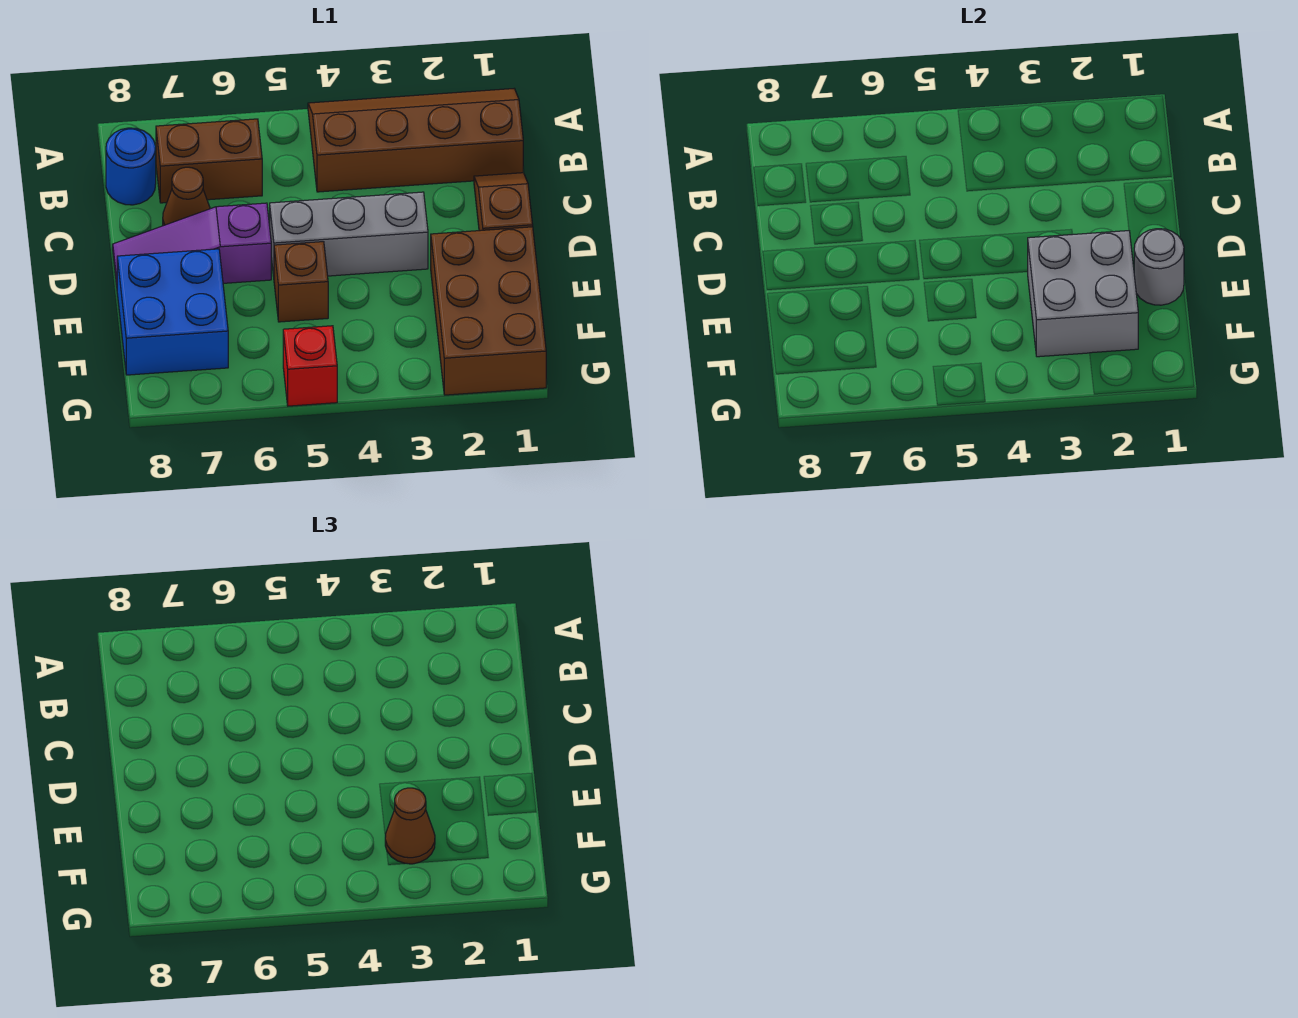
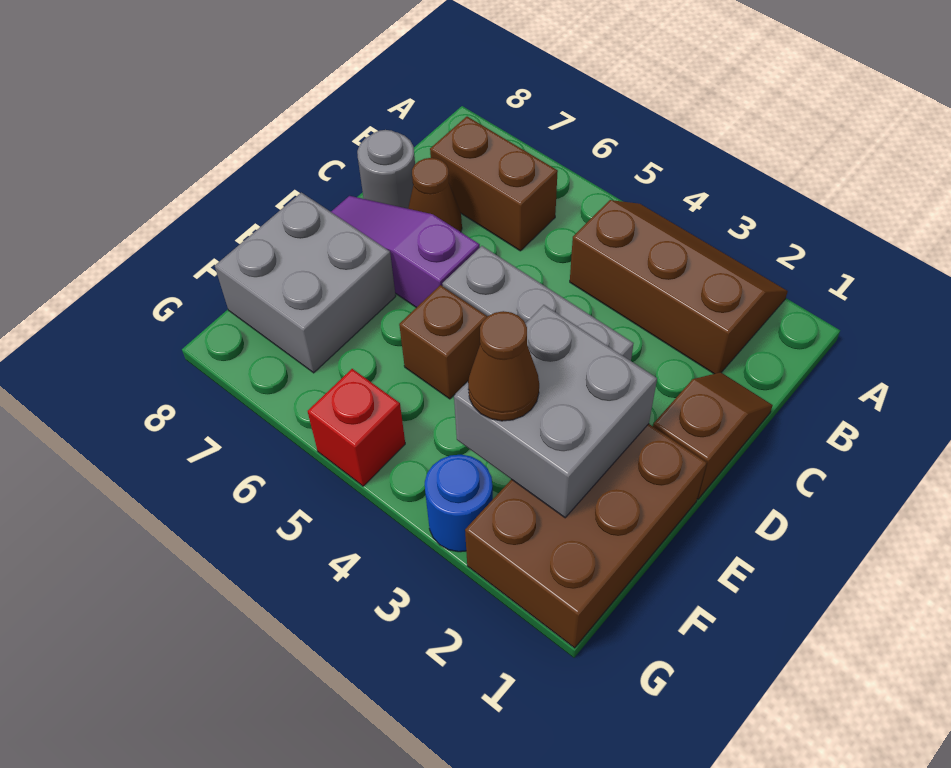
brown slope A1:B4 level 1 top B -> brown slope A2:B4 level 1 top B
blue round brick B8 level 1 -> blue round brick G3 level 1
grey round brick E1 level 2 -> grey round brick C8 level 1
blue brick E7:F8 level 1 -> grey brick E7:F8 level 1

